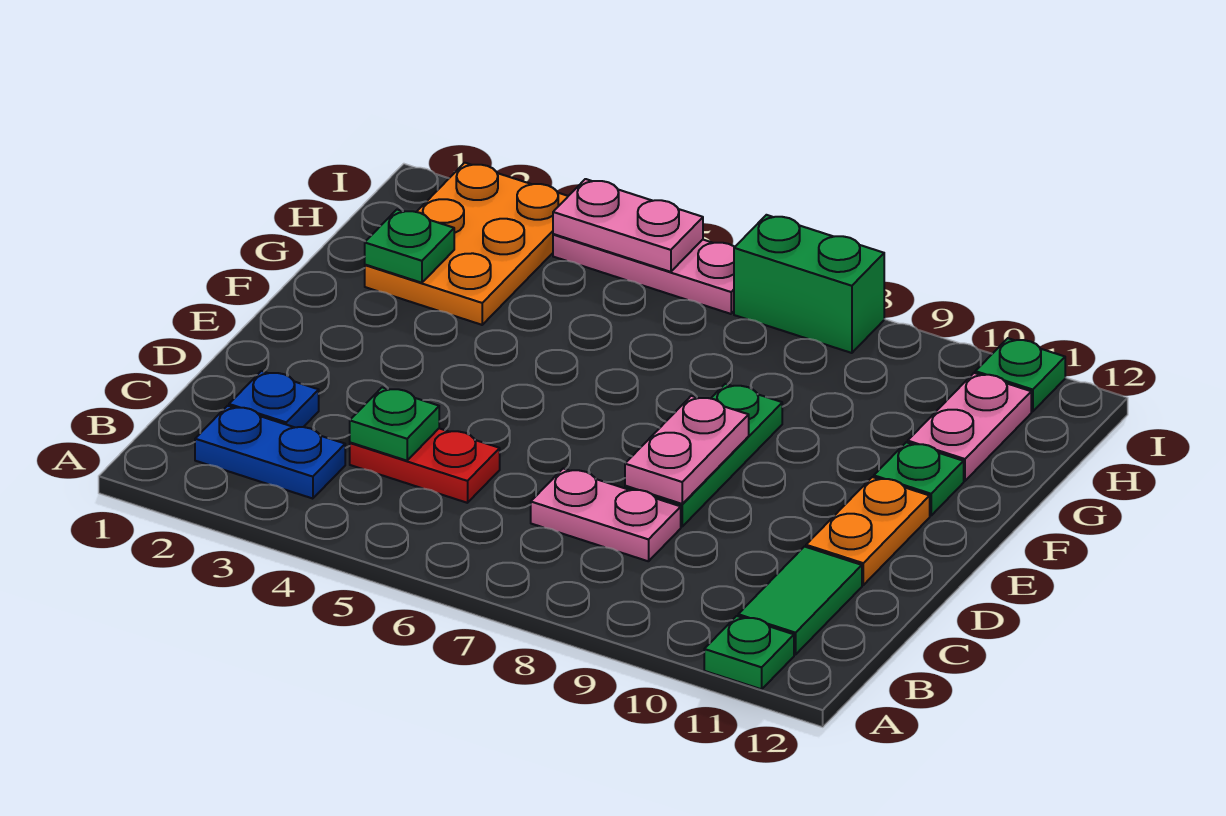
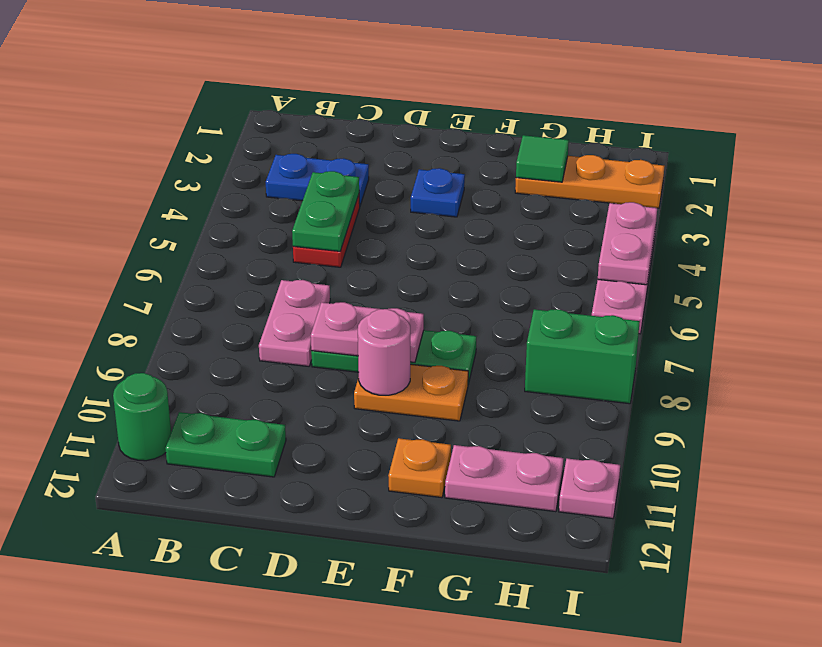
green plate A11 level 1 -> green round brick A11 level 1
blue plate B2:B3 level 1 -> blue plate B3:C3 level 1
green tile B11:C11 level 1 -> green plate B11:C11 level 1
blue plate C2 level 1 -> blue plate E3 level 1
green plate C4 level 2 -> green plate C4:C5 level 2
orange plate D11:E11 level 1 -> orange plate E9:F9 level 1
none -> pink round brick E9 level 2
green plate F11 level 1 -> orange plate F11 level 1
orange plate G2:I3 level 1 -> orange plate G2:I2 level 1
green plate G2 level 2 -> green tile G2 level 2
green brick I7:I8 level 1 -> green brick H8:I8 level 1
green plate I11 level 1 -> pink plate I11 level 1

